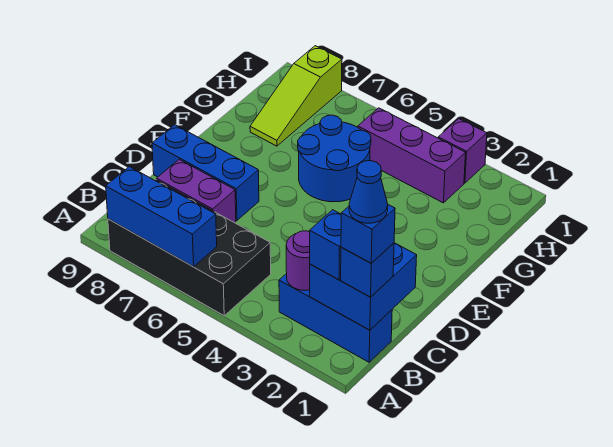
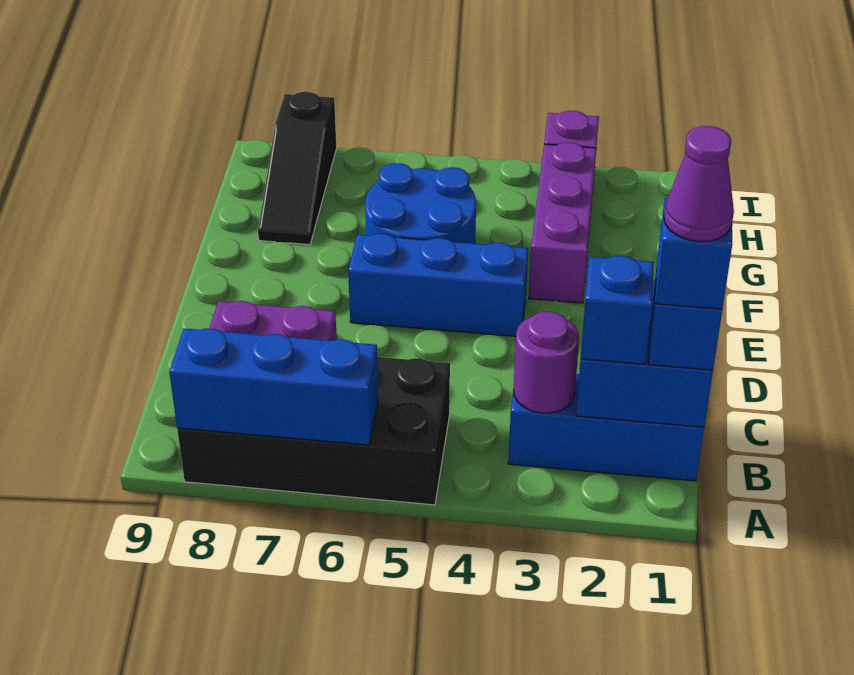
blue cone B1 level 5 -> purple cone B1 level 5
blue brick D7:D9 level 1 -> blue brick E4:E6 level 1
lime slope G8:I8 level 1 top I -> black slope G8:I8 level 1 top I
purple brick H3:H5 level 1 -> purple brick F3:H3 level 1

